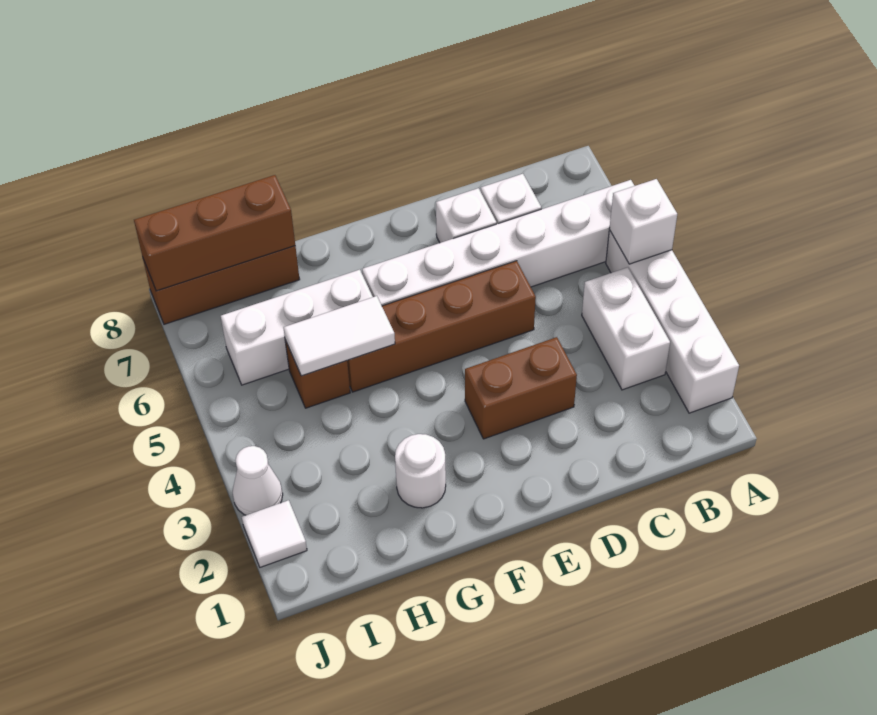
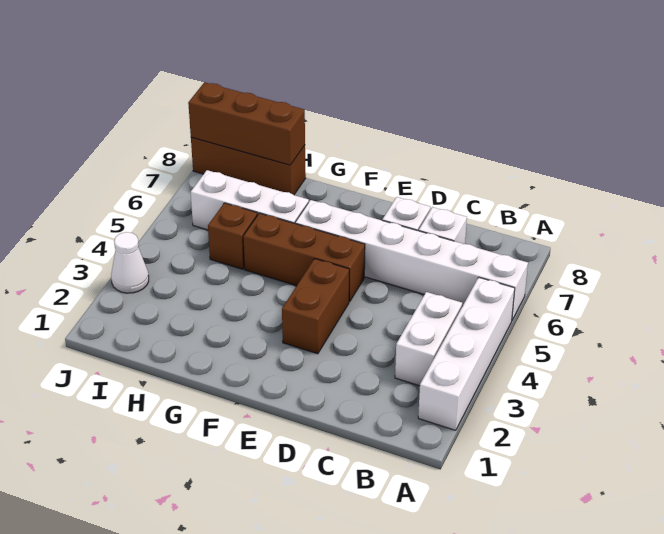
white brick A5 level 2 -> none
brown brick D3:E3 level 1 -> brown brick E3:E4 level 1
brown brick D5:G5 level 1 -> brown brick E5:G5 level 1
white round brick G2 level 1 -> none
white tile G5:H5 level 2 -> none
white tile J2 level 1 -> none

